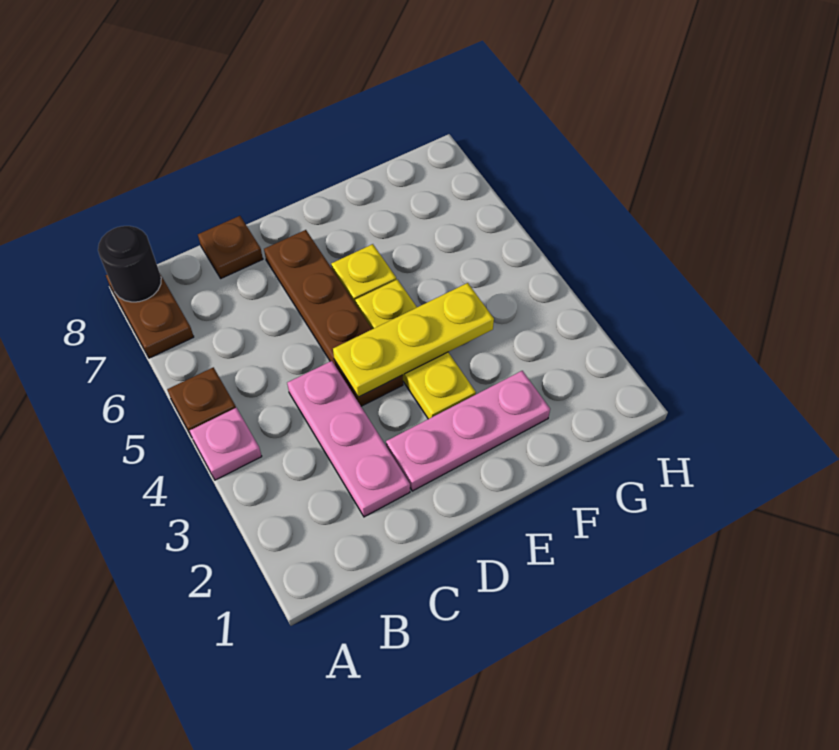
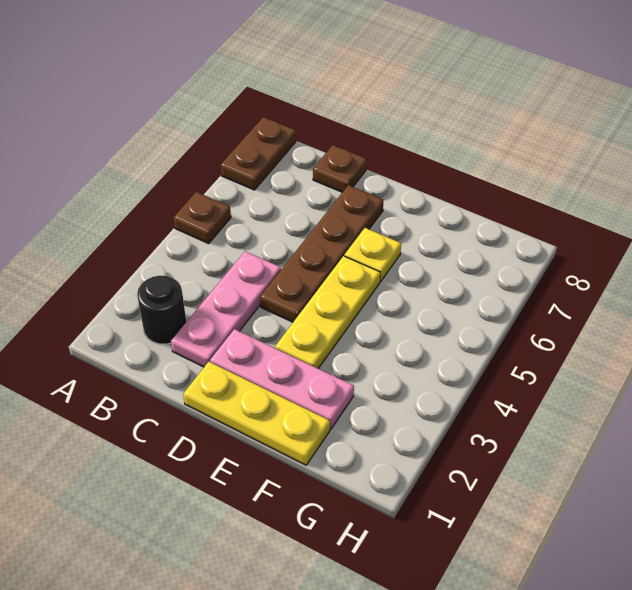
pink plate A4 level 1 -> none
black round brick A8 level 2 -> black round brick B2 level 1
yellow plate D4:F4 level 2 -> yellow plate D1:F1 level 1

